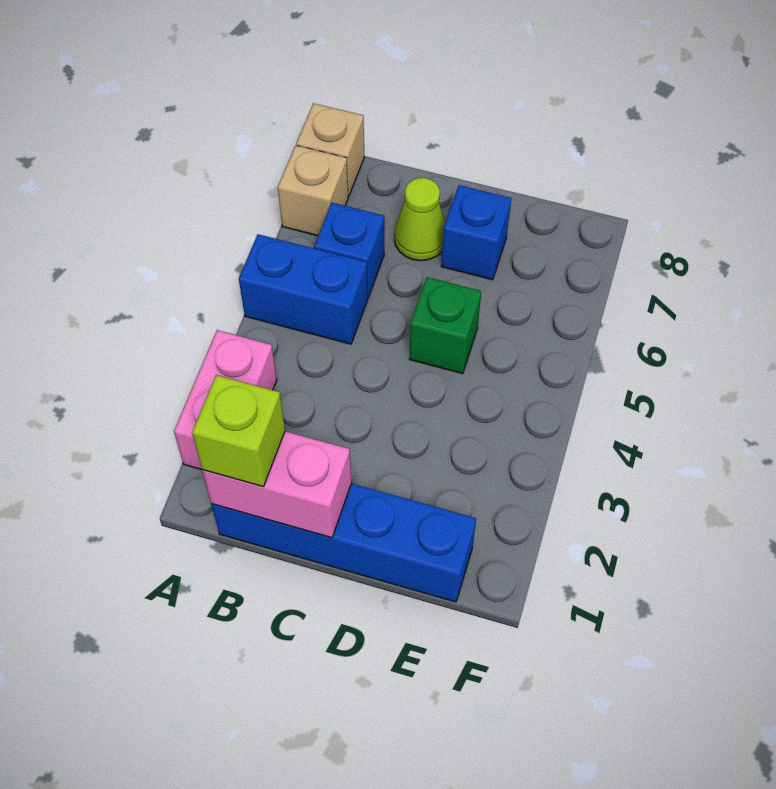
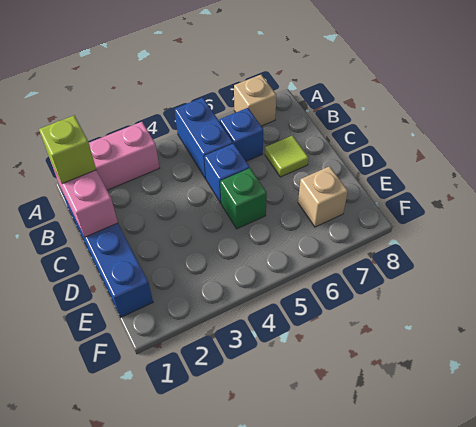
tan brick A8 level 1 -> tan brick E7 level 1
lime cone C7 level 1 -> lime tile C7 level 1
blue brick D7 level 1 -> blue brick C5 level 1

